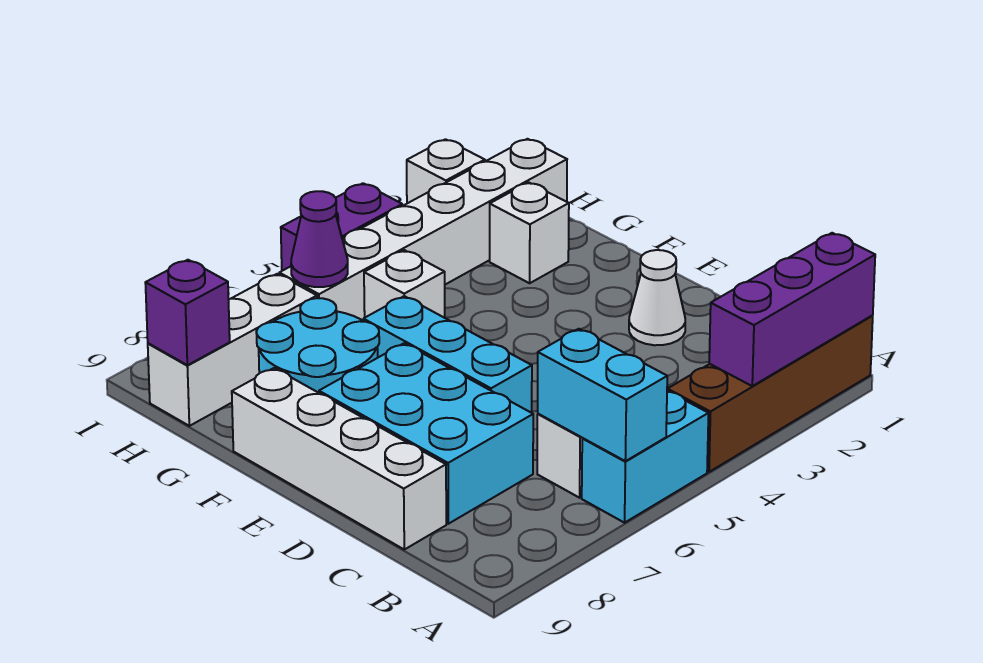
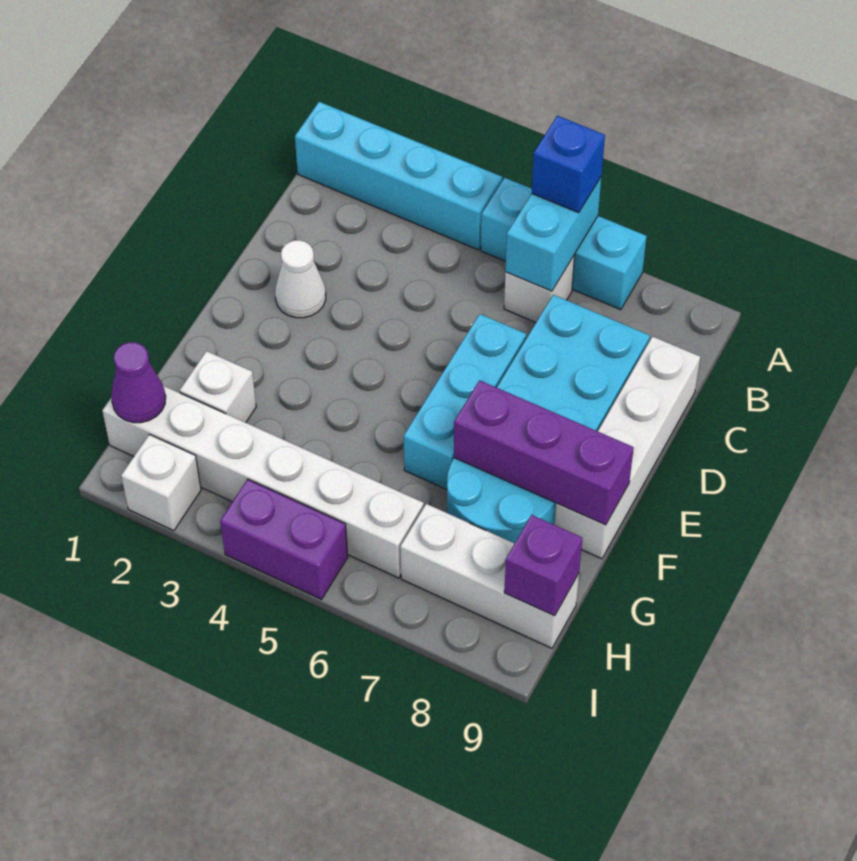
brown brick A1:A4 level 1 -> cyan brick A1:A4 level 1
purple brick A1:A3 level 2 -> purple brick F7:F9 level 2
cyan brick A5:A6 level 1 -> cyan brick A5:A7 level 1
none -> blue brick A6 level 3
white brick G5 level 1 -> none
purple cone H6 level 2 -> purple cone H1 level 2

